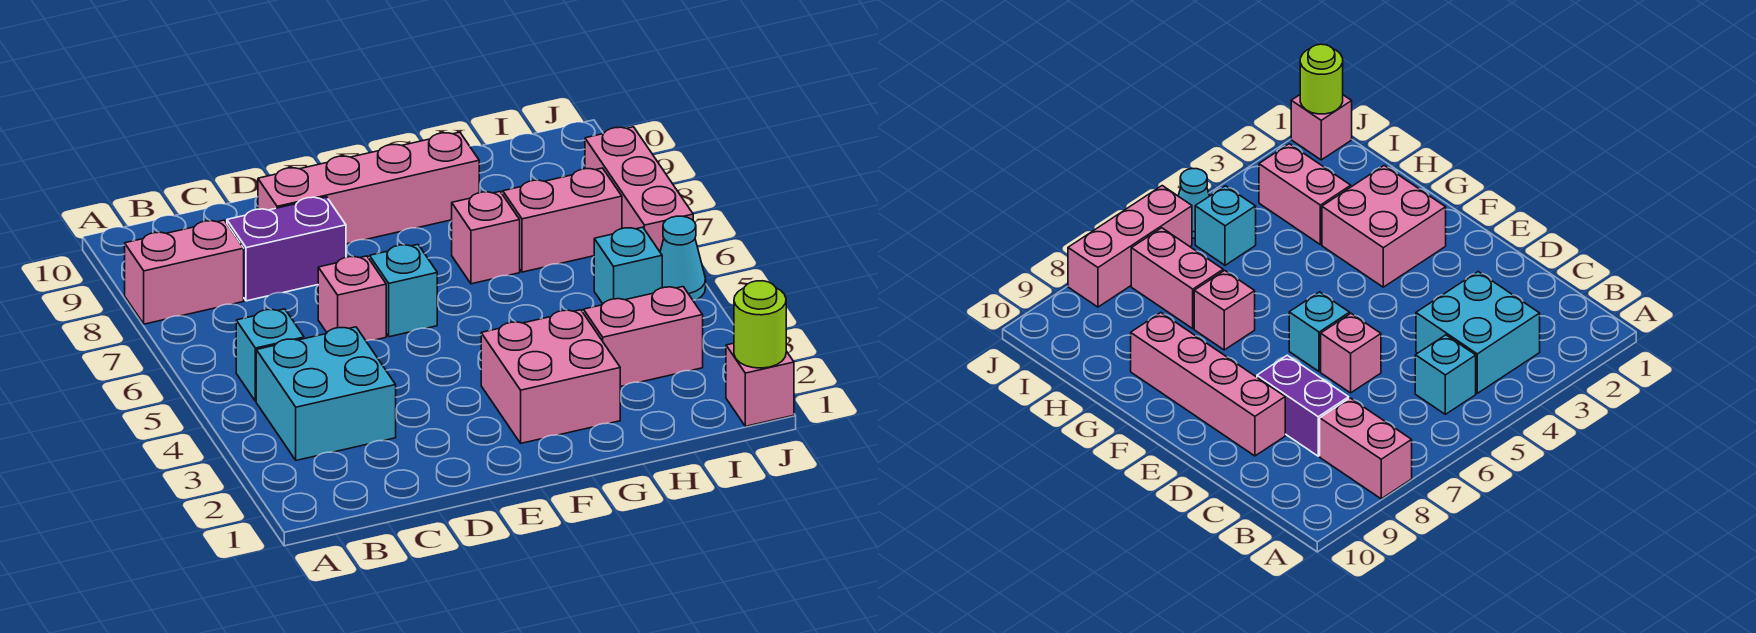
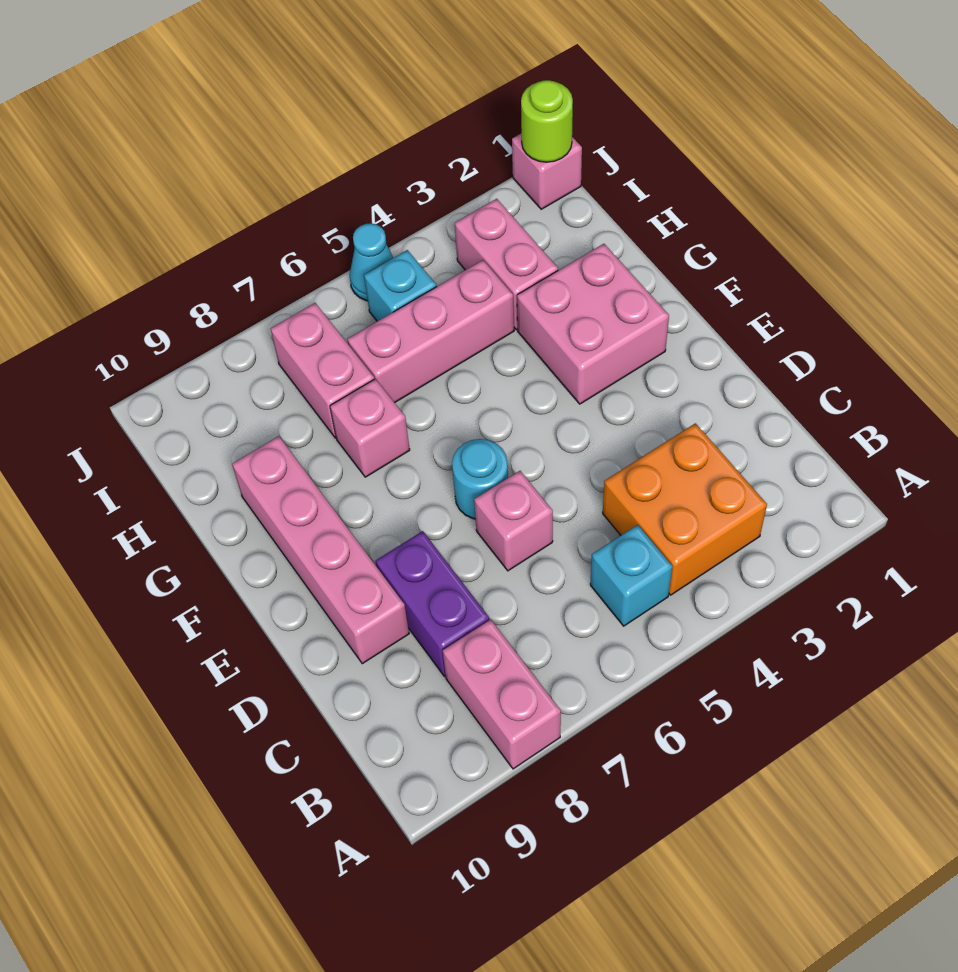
cyan brick B3:C4 level 1 -> orange brick B3:C4 level 1
cyan brick E6 level 1 -> cyan round brick E6 level 1
pink brick J6:J8 level 1 -> pink brick H4:H6 level 1

